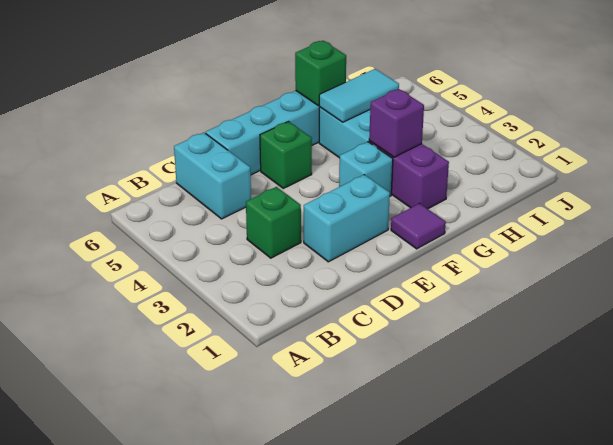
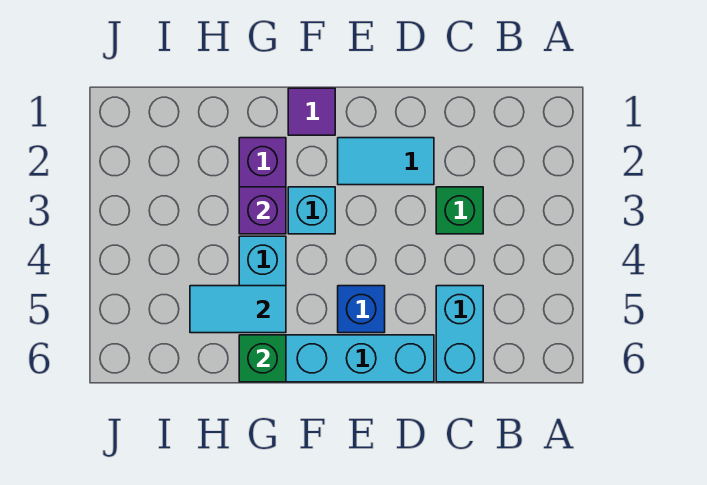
cyan brick D2:E2 level 1 -> cyan tile D2:E2 level 1
green brick E5 level 1 -> blue brick E5 level 1

